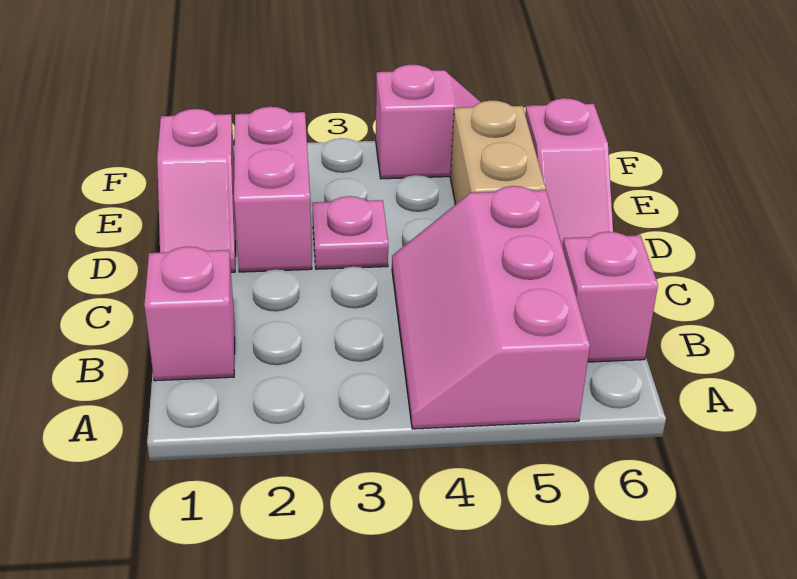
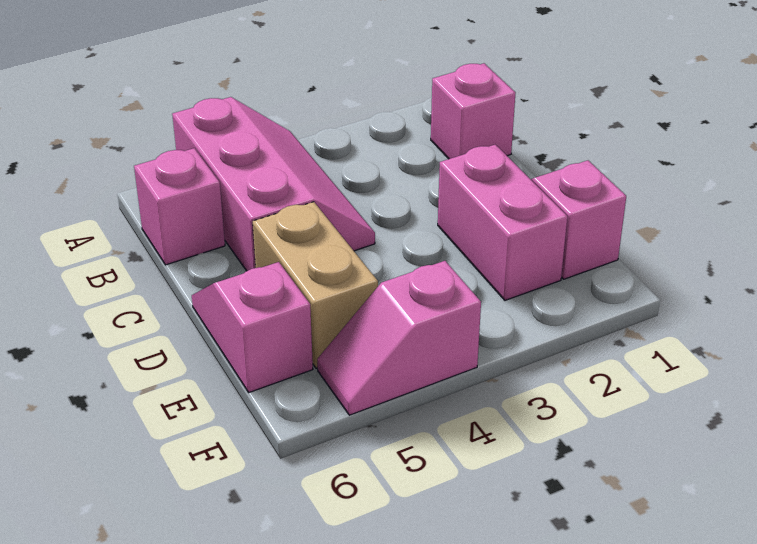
pink plate D3 level 1 -> none

